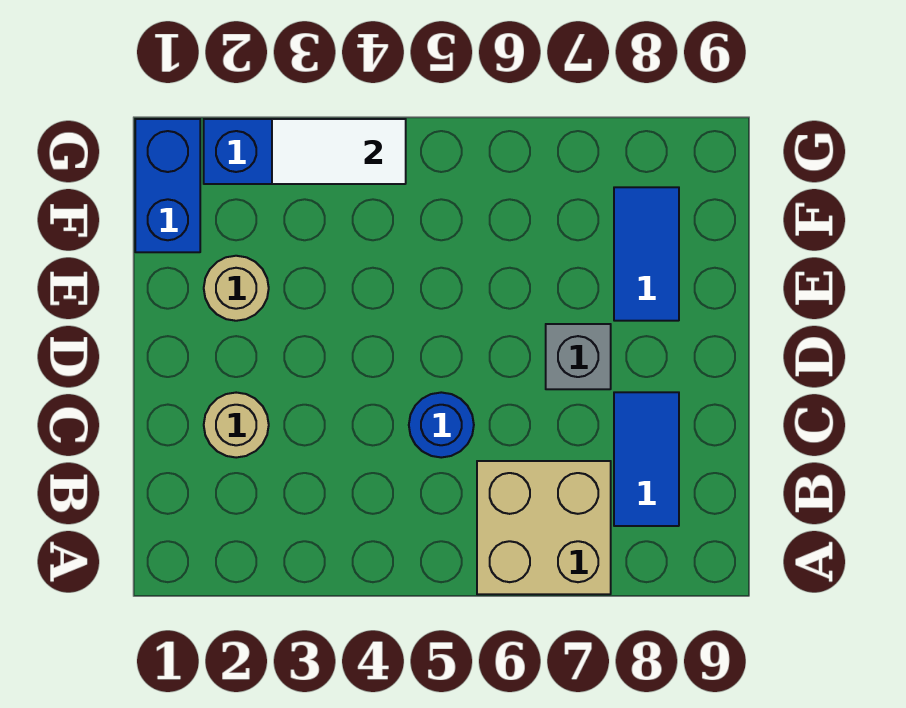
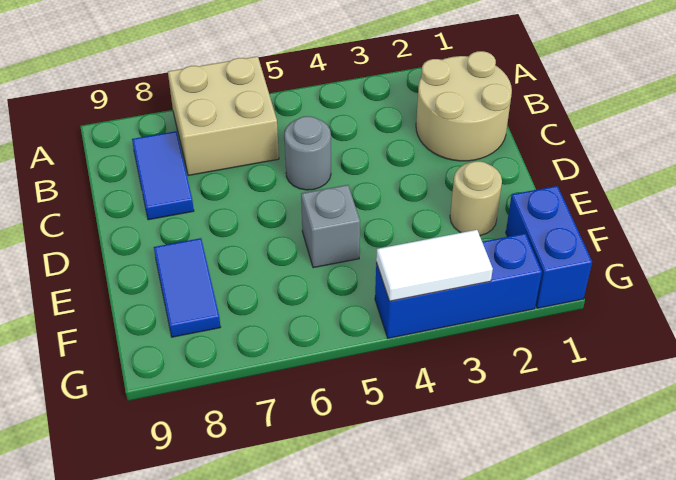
tan round brick C2 level 1 -> tan round brick B1:C2 level 1
blue round brick C5 level 1 -> grey round brick C5 level 1
grey brick D7 level 1 -> grey brick E5 level 1

